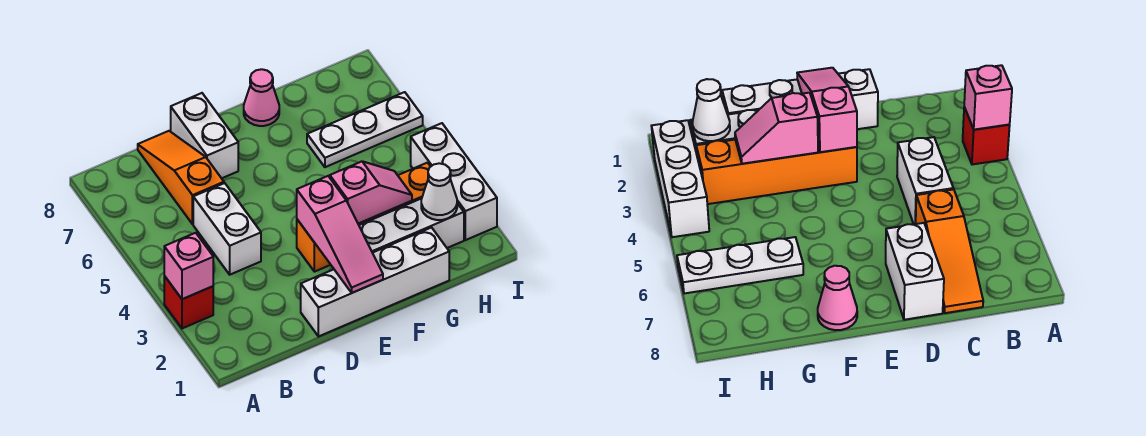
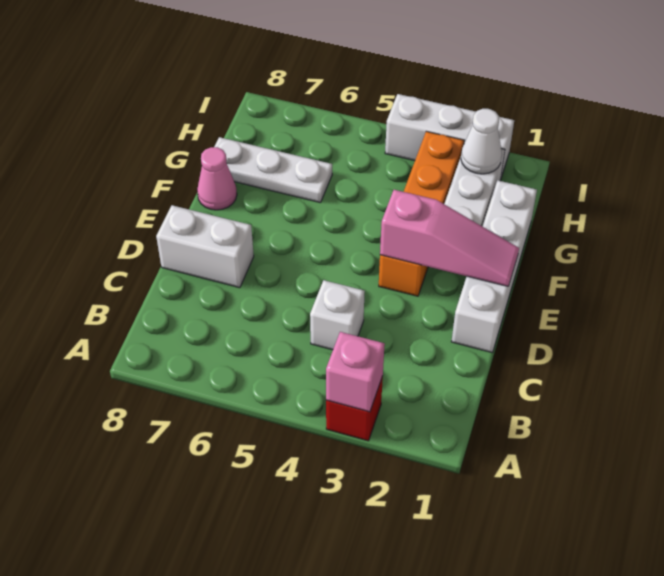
white brick C4:C5 level 1 -> white brick C4 level 1
orange slope C6:C8 level 1 top 6 -> none
pink slope F3:G3 level 2 top F -> none
white plate G6:I6 level 1 -> white plate G6:G8 level 1

